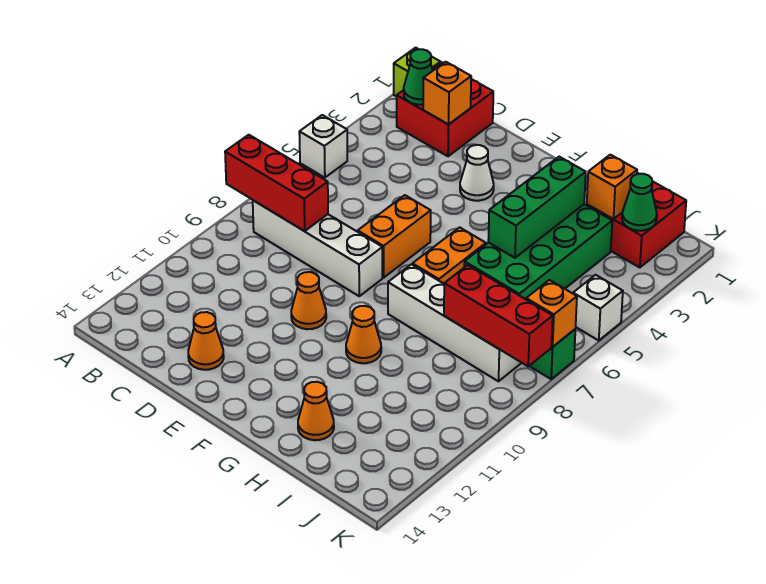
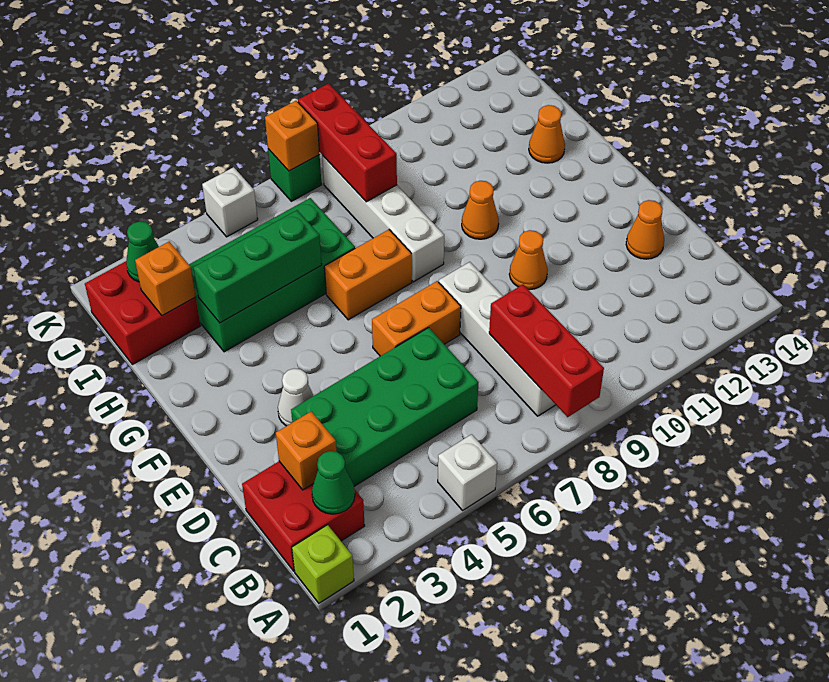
none -> green brick C3:D6 level 1

